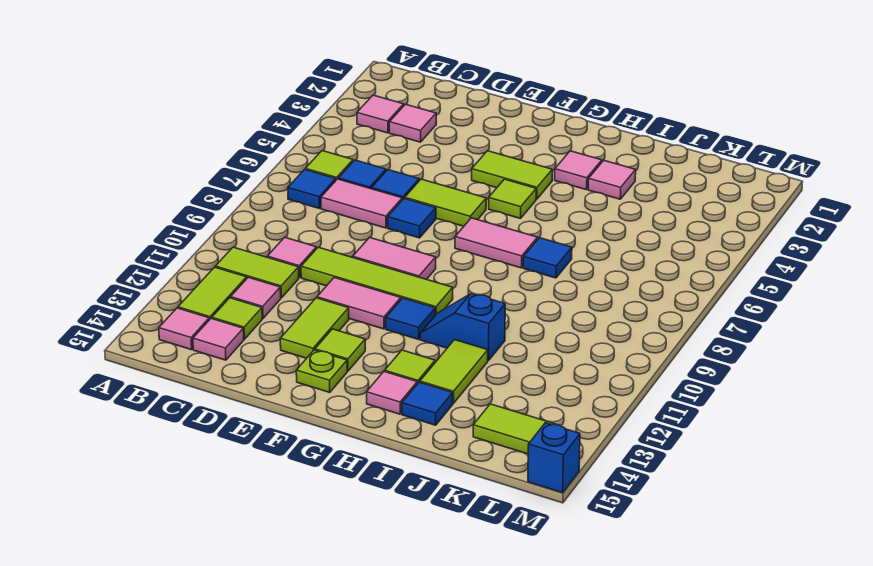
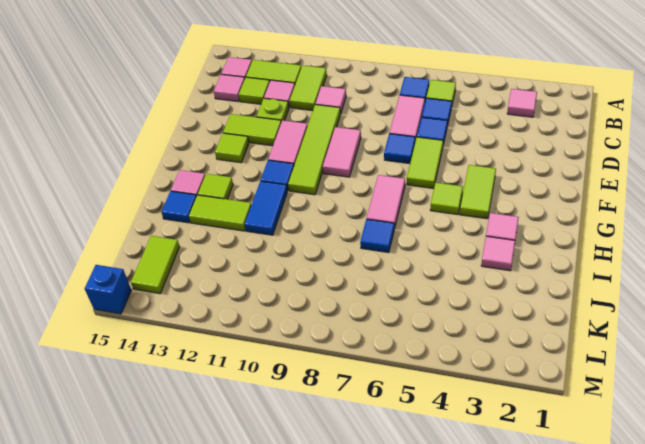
pink tile C3 level 1 -> none
lime plate F14 level 1 -> lime plate D12 level 1
blue slope H11:I11 level 1 top I -> blue tile H11:I11 level 1

